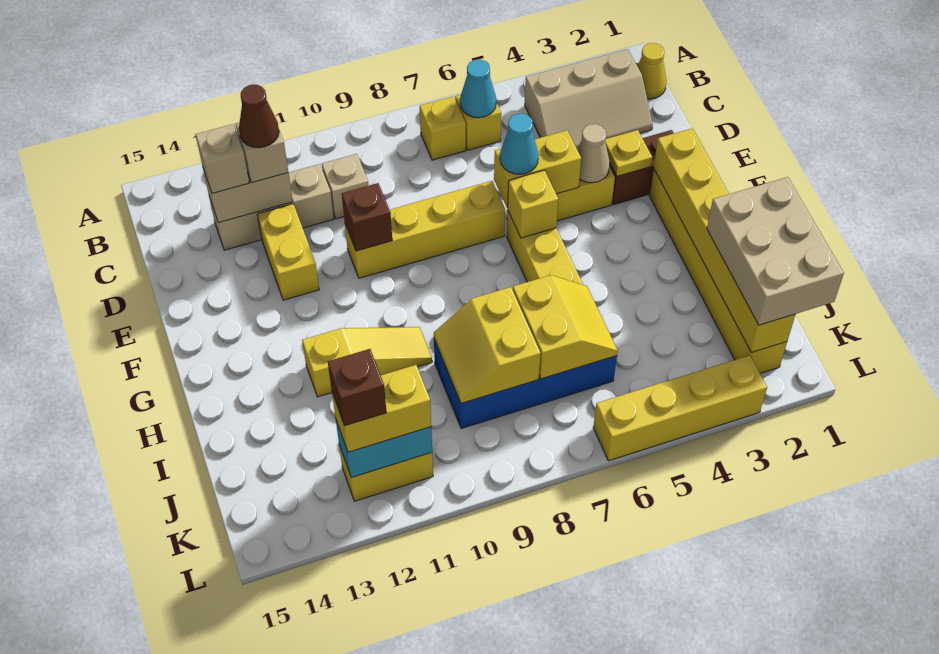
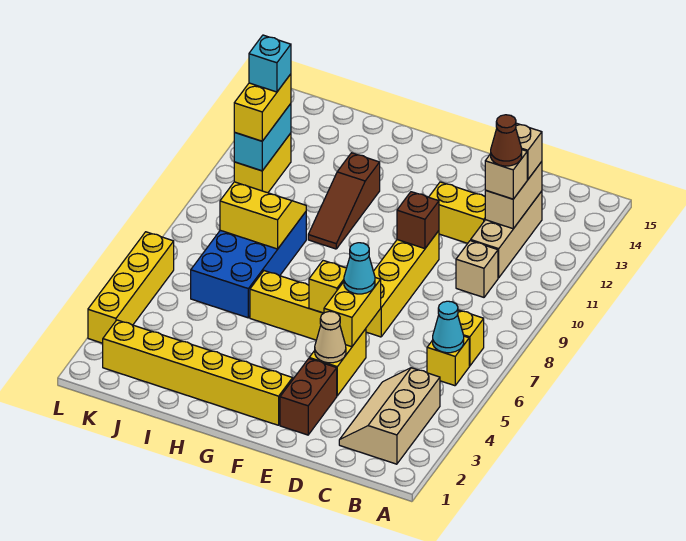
yellow cone B1 level 1 -> none
yellow plate E3 level 2 -> none
yellow brick F2:K2 level 2 -> none
yellow slope H10:H12 level 1 top 12 -> brown slope H10:H12 level 1 top 12
tan brick I1:K2 level 3 -> none
yellow slope I6:J7 level 2 top 7 -> none
brown brick K12 level 4 -> cyan brick K12 level 4

